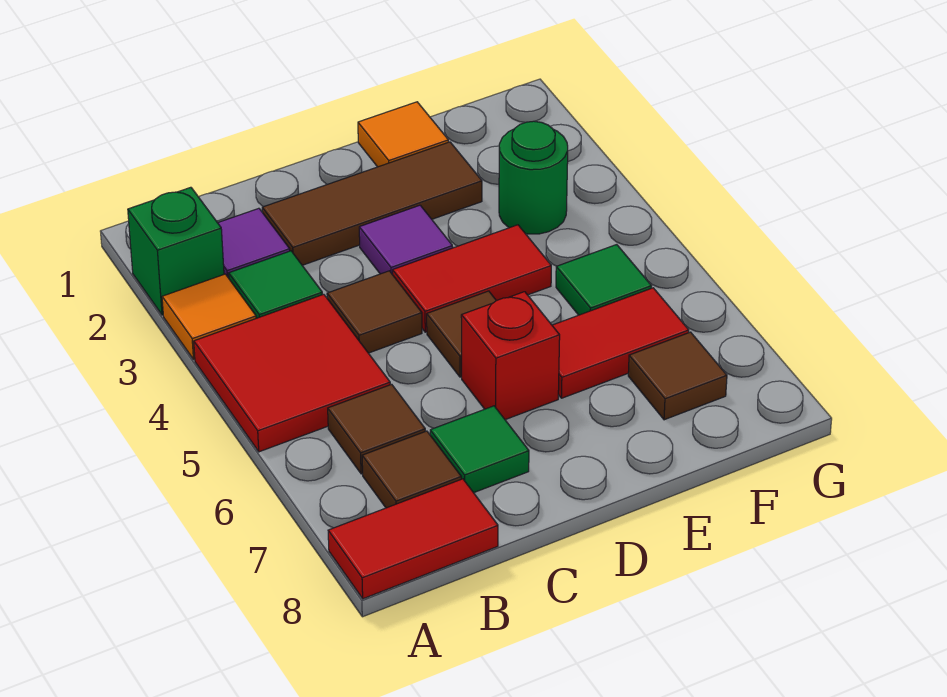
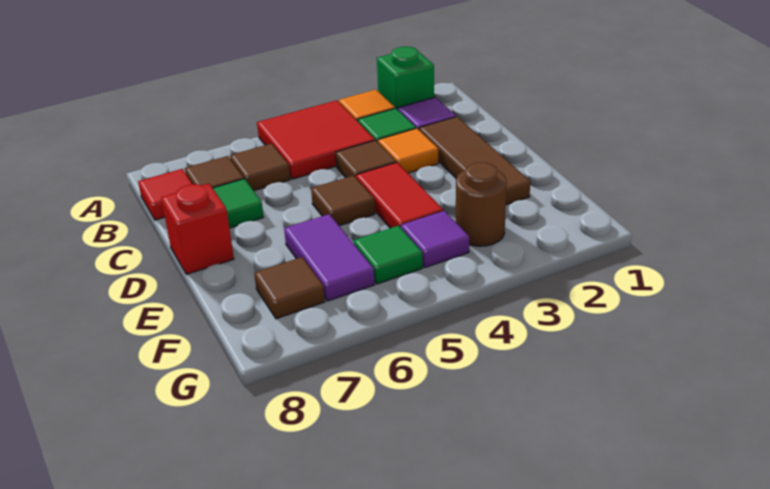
red tile A8:B8 level 1 -> red tile B8 level 1
purple tile D3 level 1 -> purple tile F4 level 1
red brick D6 level 1 -> red brick D8 level 1
orange tile E1 level 1 -> orange tile C3 level 1
red tile E6:F6 level 1 -> purple tile E6:F6 level 1
green round brick F3 level 1 -> brown round brick F3 level 1

